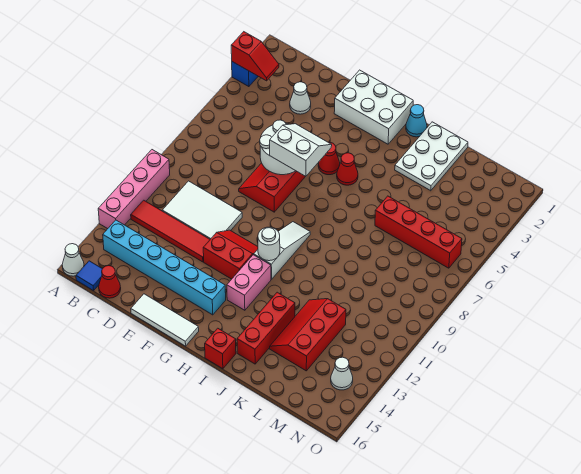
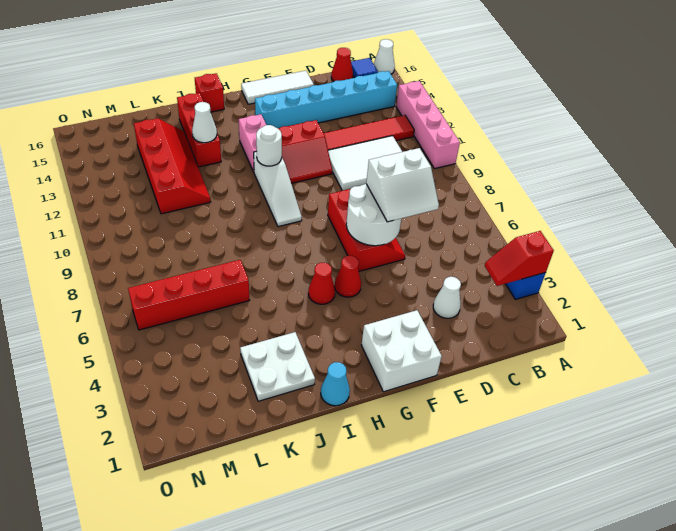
white brick F1:H2 level 1 -> white brick F1:G2 level 1
white slope F6:G7 level 3 top 7 -> white slope D6:E7 level 3 top 7
white plate J1:K3 level 1 -> white plate J2:K3 level 1
red slope K12:L14 level 1 top L -> red slope K11:L14 level 1 top L
white cone N14 level 1 -> white cone J13 level 2

